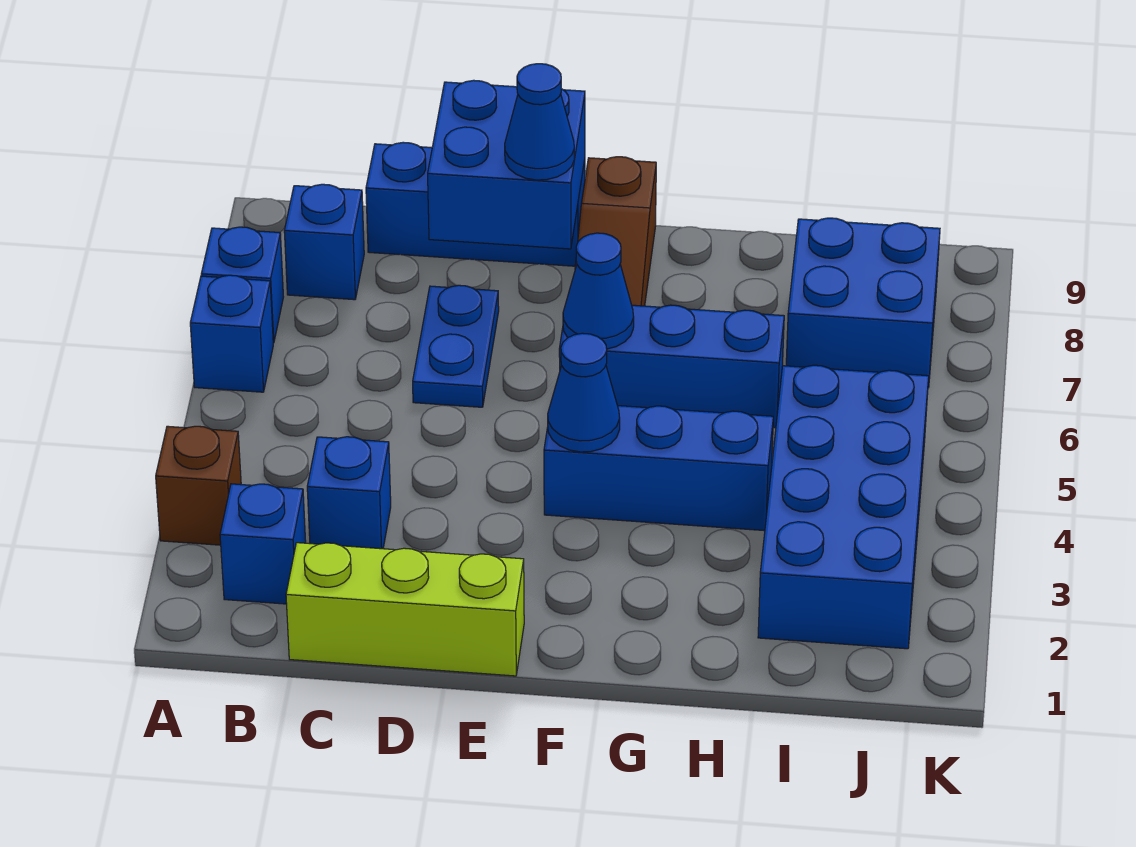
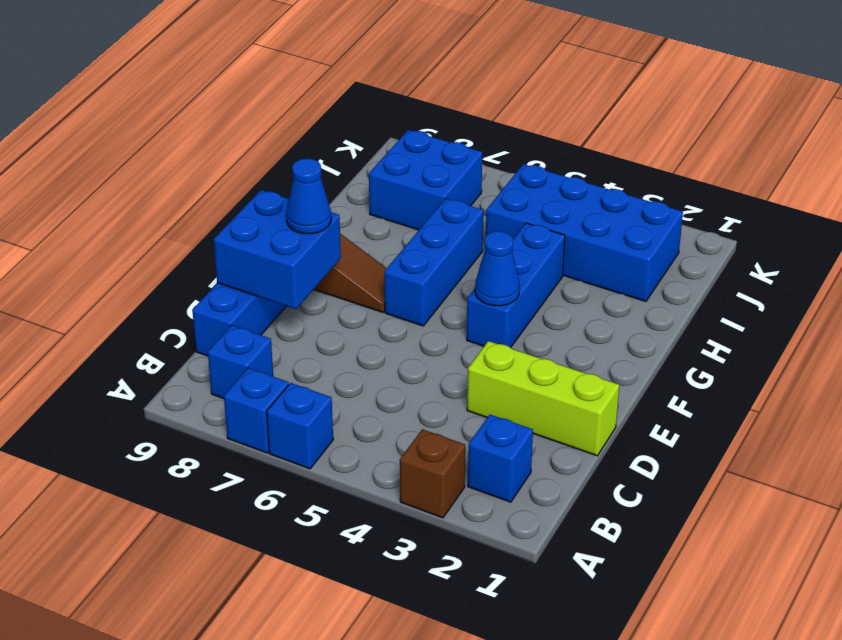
lime brick C1:E1 level 1 -> lime brick D1:D3 level 1
blue brick C3 level 1 -> none
blue plate D6:D7 level 1 -> none
blue cone F6 level 2 -> none

